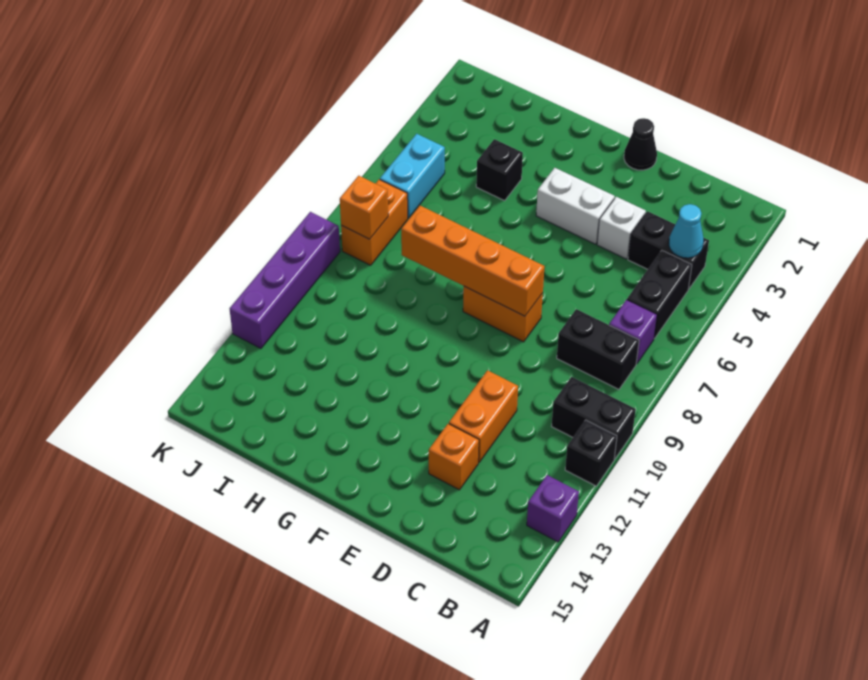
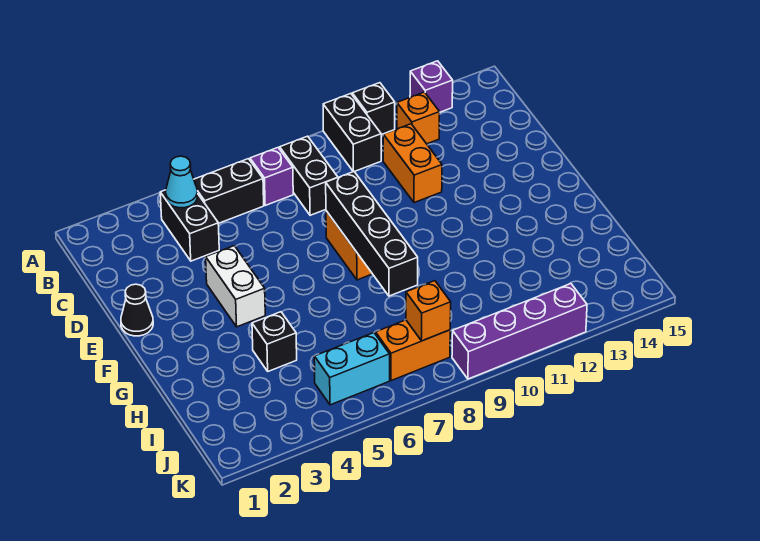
white brick D4 level 1 -> none
orange brick D11:D12 level 1 -> orange brick C11:D11 level 1
orange brick D13 level 1 -> orange brick B12 level 1
orange brick E8:H8 level 2 -> black brick E8:H8 level 2

